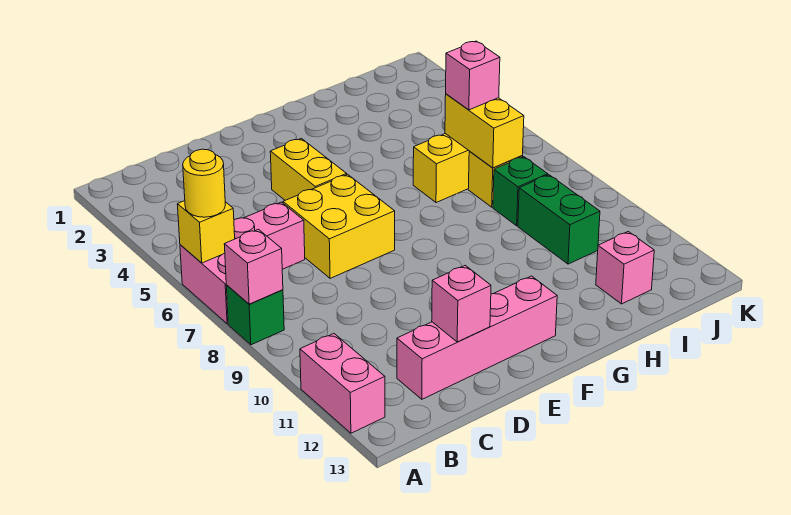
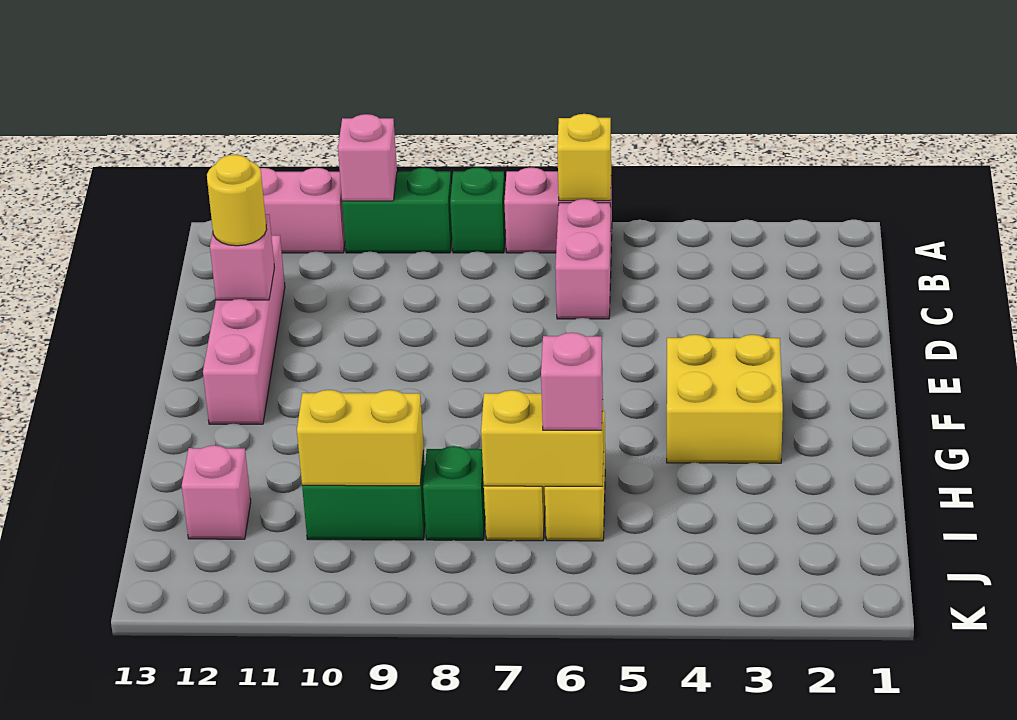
yellow round brick A6 level 3 -> yellow round brick D12 level 3
pink brick A8 level 2 -> pink brick A10 level 2
none -> green brick A9:A10 level 1
yellow brick D6:E7 level 1 -> yellow brick F3:G4 level 1
yellow brick E4:E5 level 1 -> yellow brick I9:I10 level 2

